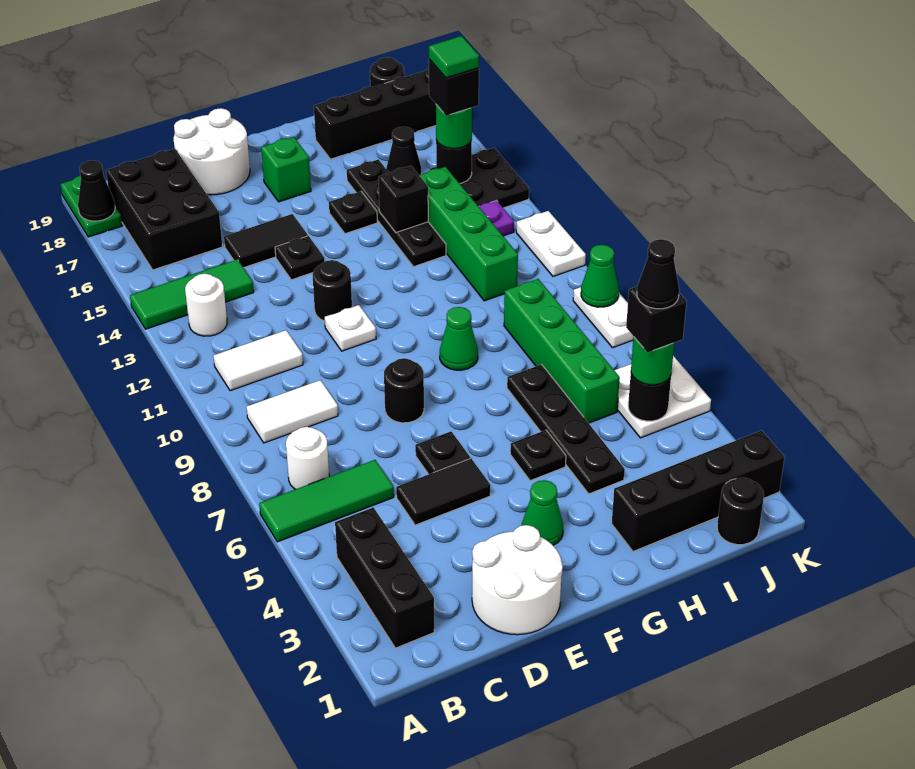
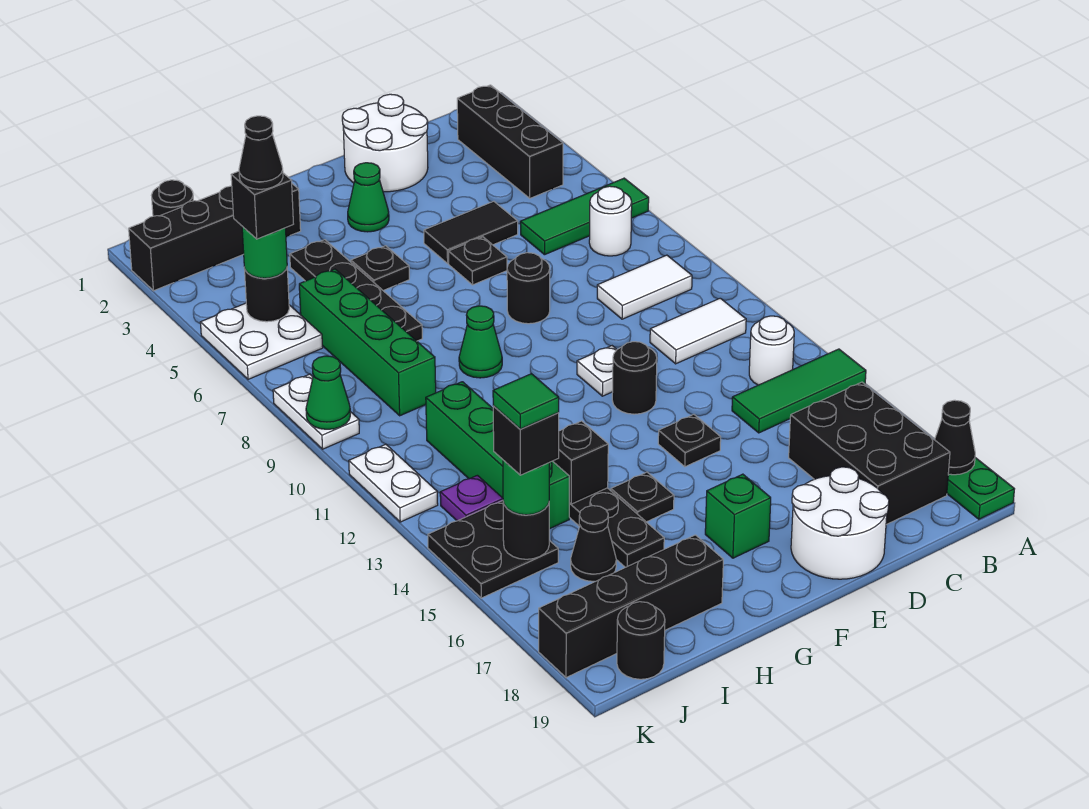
black tile D15:E15 level 1 -> none

